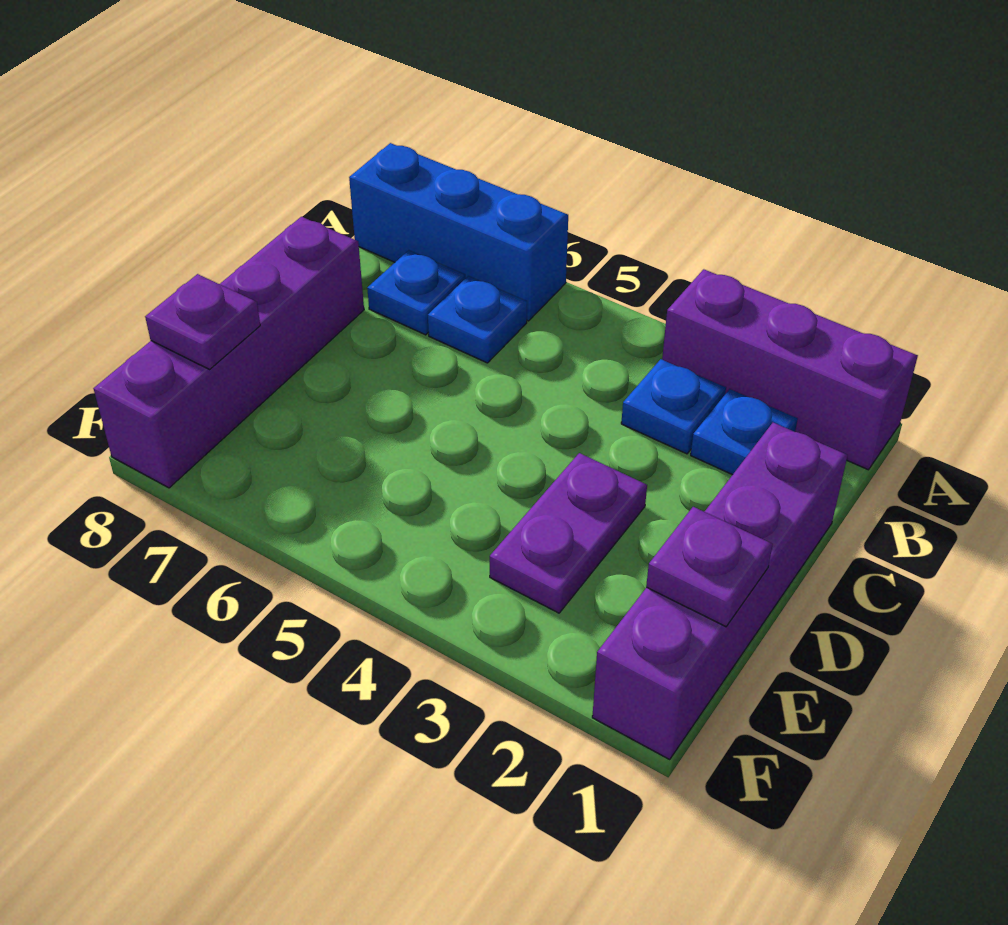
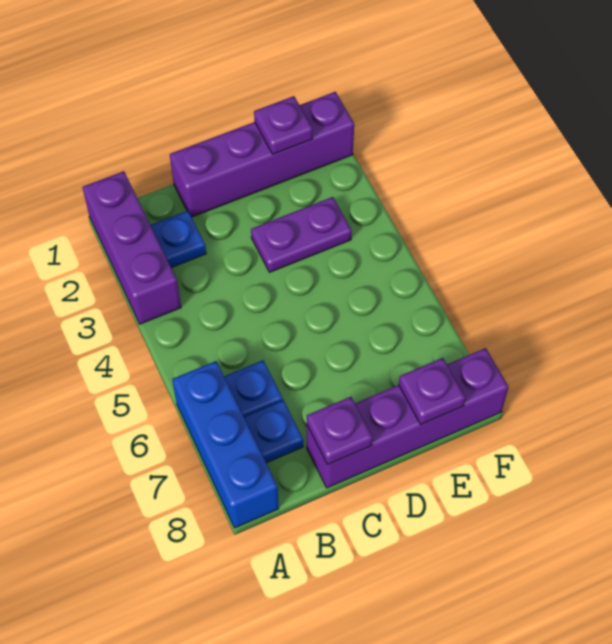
blue plate B3 level 1 -> none
none -> purple plate C8 level 2

